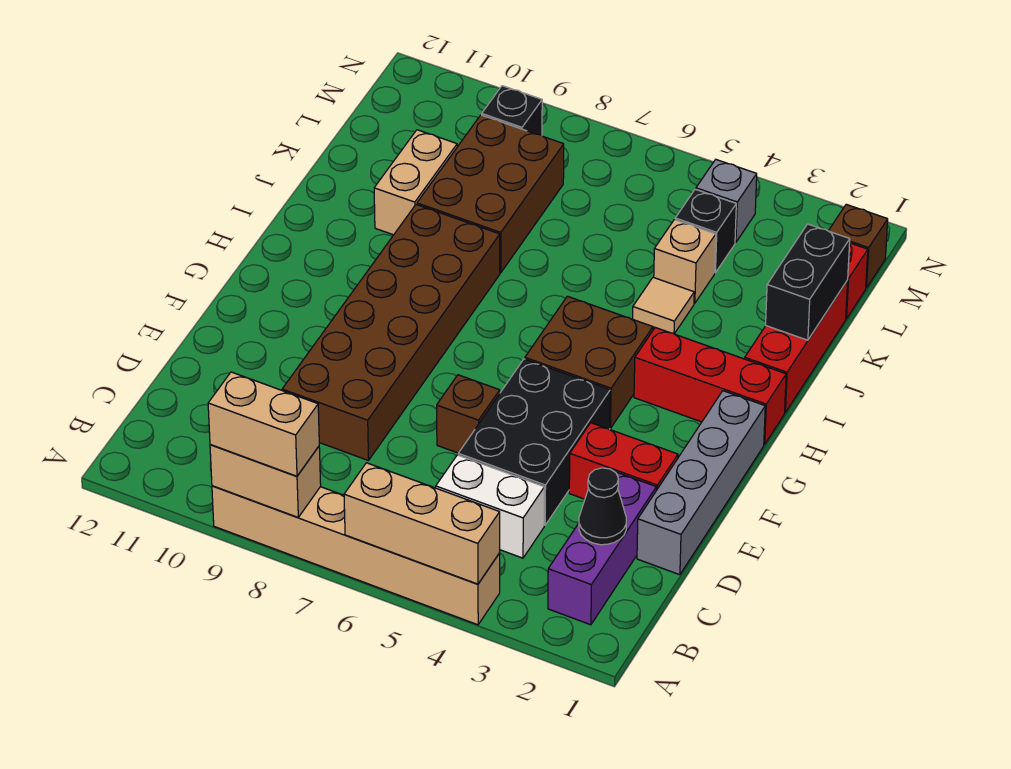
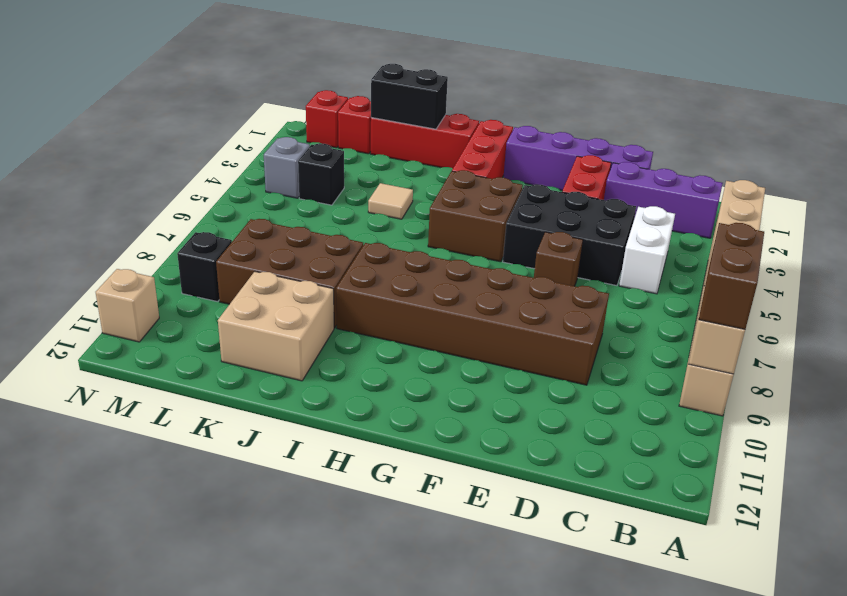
tan brick A8:A9 level 3 -> brown brick A8:A9 level 3
black cone C2 level 2 -> none
grey brick D1:G1 level 1 -> purple brick D1:G1 level 1
tan brick J10:K10 level 1 -> tan brick J10:K11 level 1
tan brick K4 level 1 -> tan brick N11 level 1
brown brick M1 level 1 -> red brick M1 level 1

